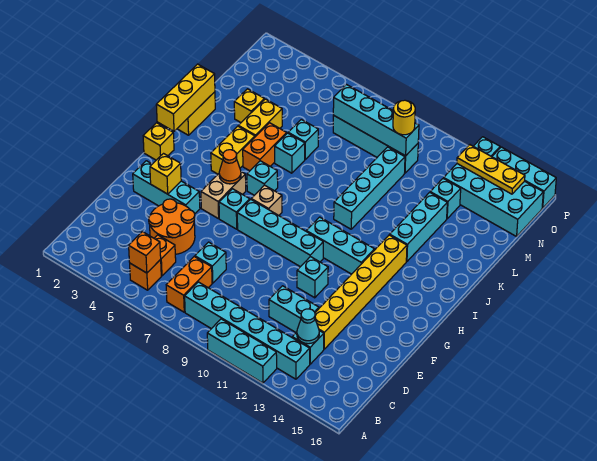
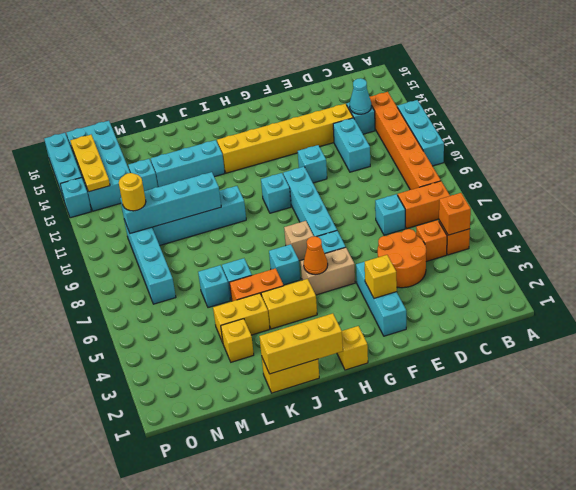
cyan brick B8:B13 level 1 -> orange brick B8:B13 level 1
cyan brick H10:H12 level 1 -> cyan brick H10 level 1
cyan brick N7:N10 level 2 -> cyan brick K10:N10 level 2

